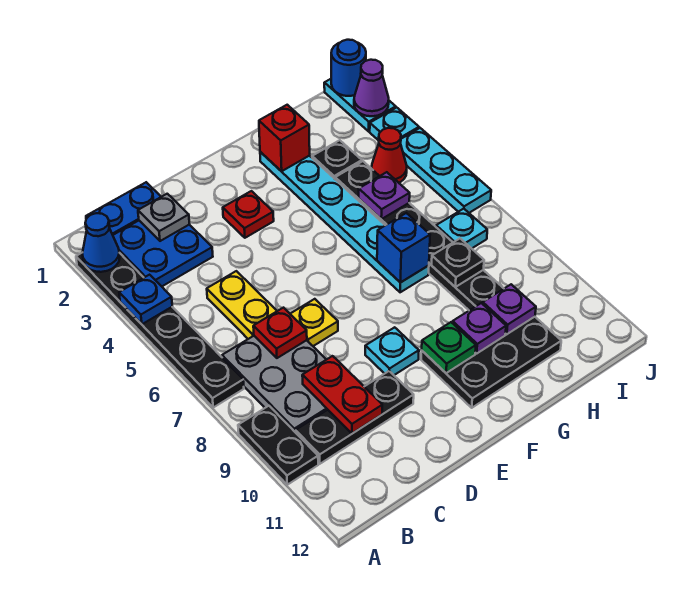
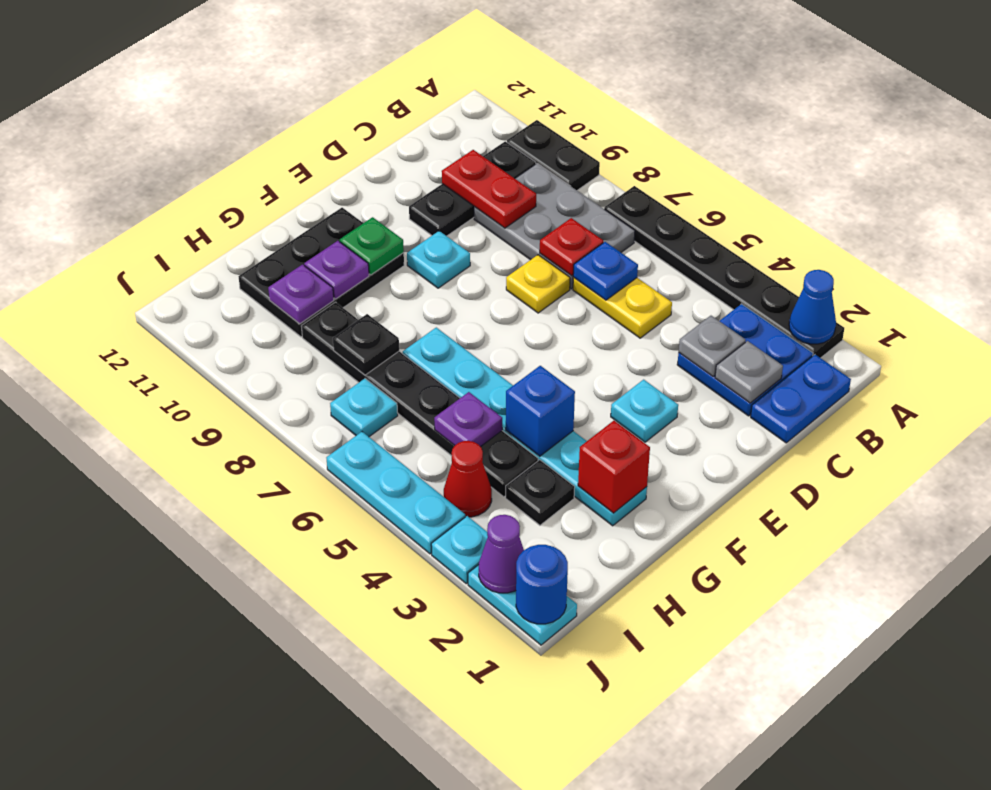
blue plate A4 level 2 -> blue plate C6 level 2
none -> grey plate C3 level 2
red plate E3 level 1 -> cyan plate E3 level 1
blue brick G7 level 2 -> blue brick G4 level 2

